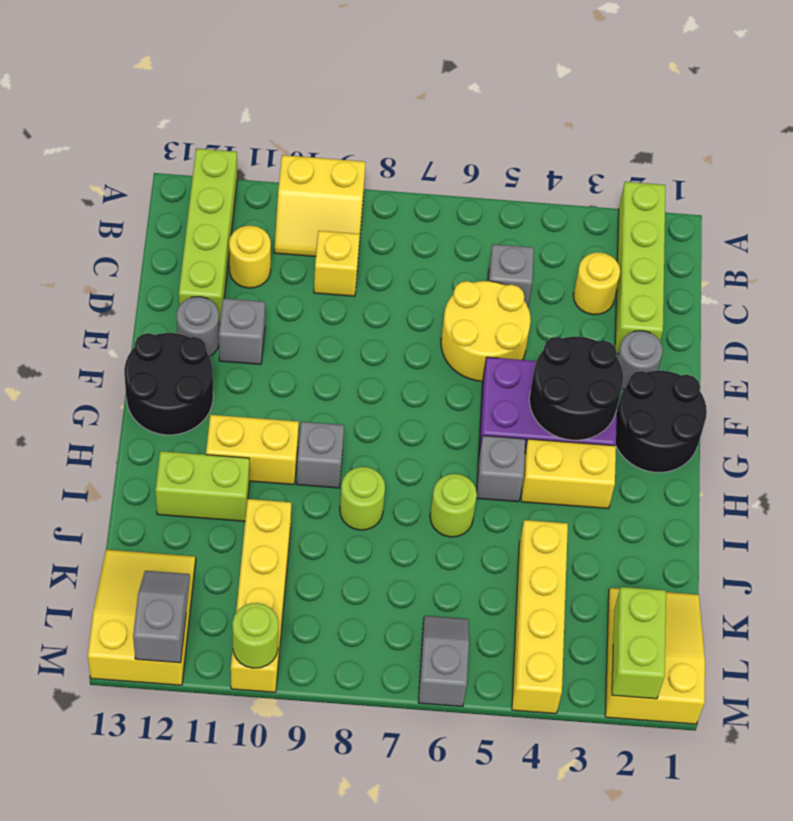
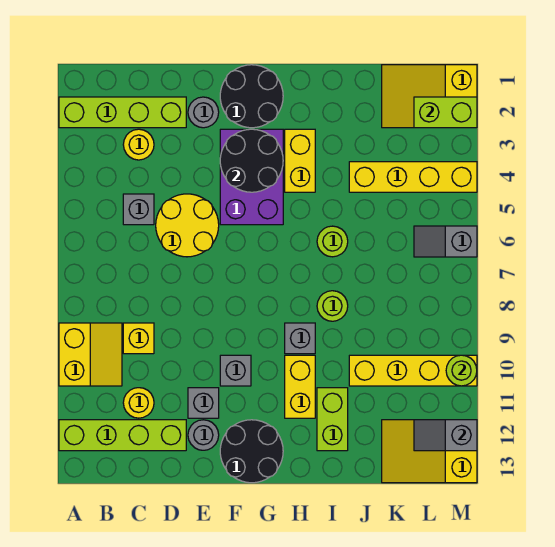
grey brick H5 level 1 -> grey brick F10 level 1

